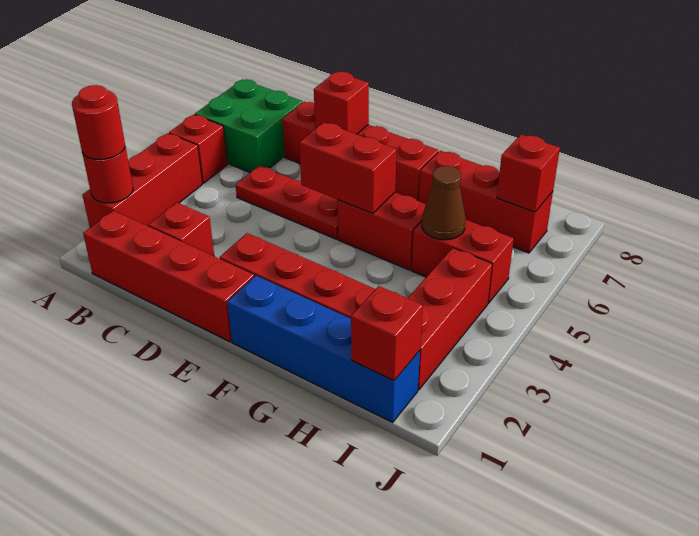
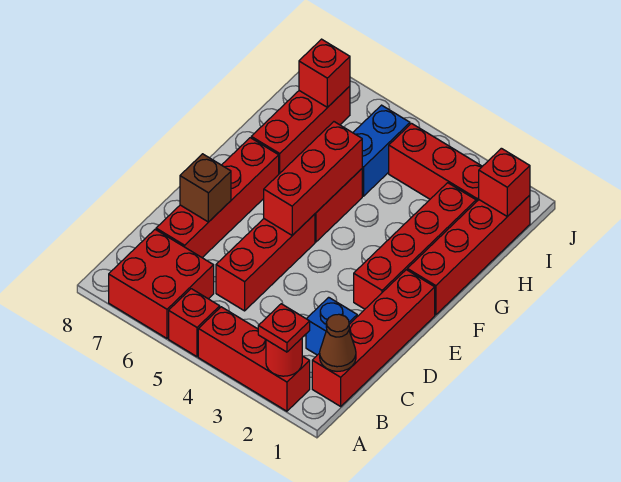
red round brick A2 level 3 -> red plate A2 level 3
green brick A6:B7 level 1 -> red brick A6:B7 level 1
red brick C2 level 1 -> blue brick C2 level 1
red plate C5:E5 level 1 -> red brick C5:E5 level 1
red brick D7 level 2 -> brown brick D7 level 2
red brick E5:F5 level 2 -> red brick E5:G5 level 2
blue brick F1:I1 level 1 -> red brick F1:I1 level 1
red brick H5:I5 level 1 -> blue brick H5:I5 level 1
brown cone H5 level 2 -> brown cone B1 level 2

